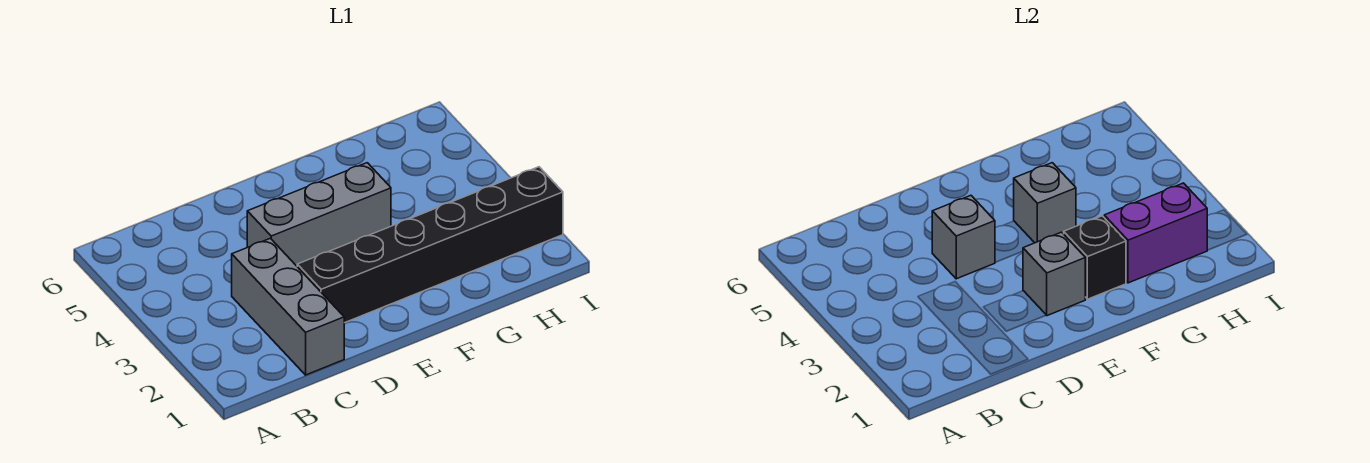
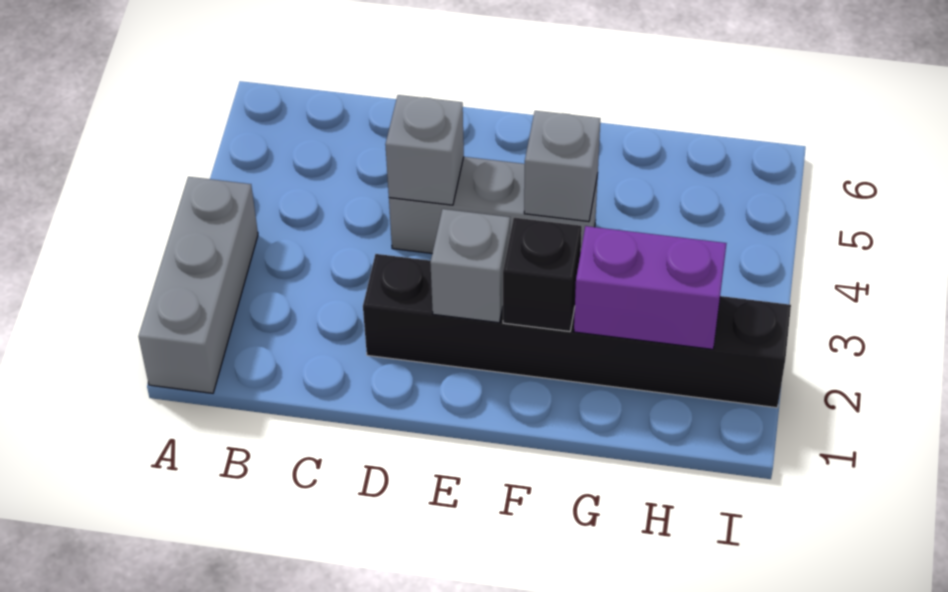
grey brick C1:C3 level 1 -> grey brick A1:A3 level 1

